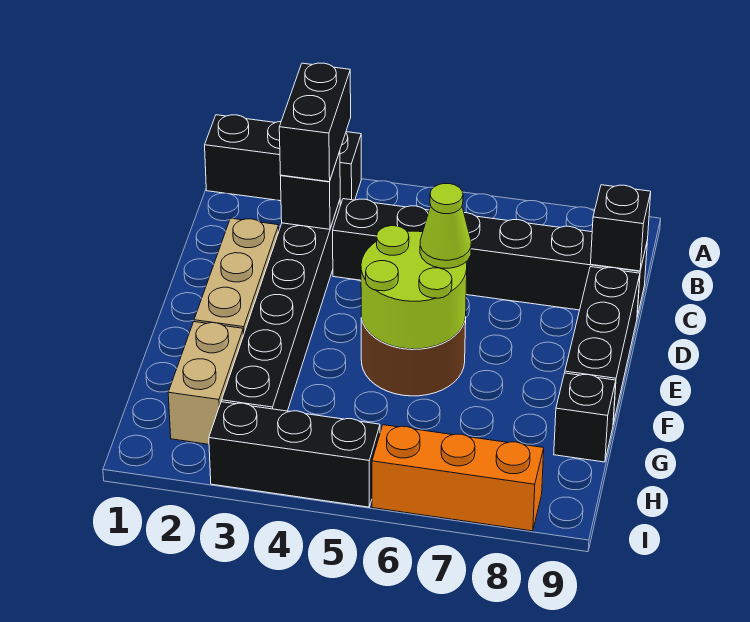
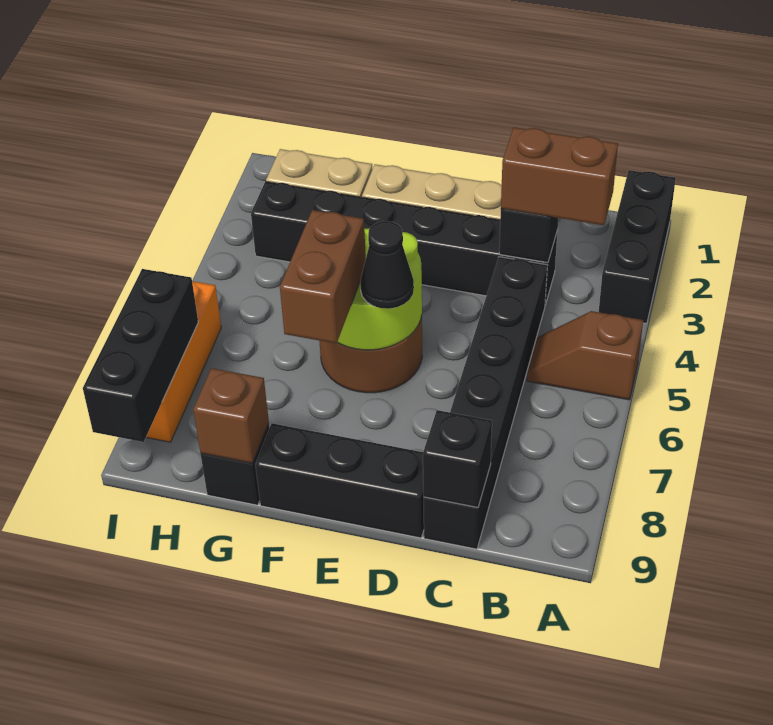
none -> brown slope A5:B5 level 1 top A
black brick B3:C3 level 3 -> brown brick B3:C3 level 3
lime cone E6 level 3 -> black cone E6 level 3
none -> brown brick F6:F7 level 3
none -> brown brick G9 level 2
black brick I3:I5 level 1 -> black brick I7:I9 level 2

